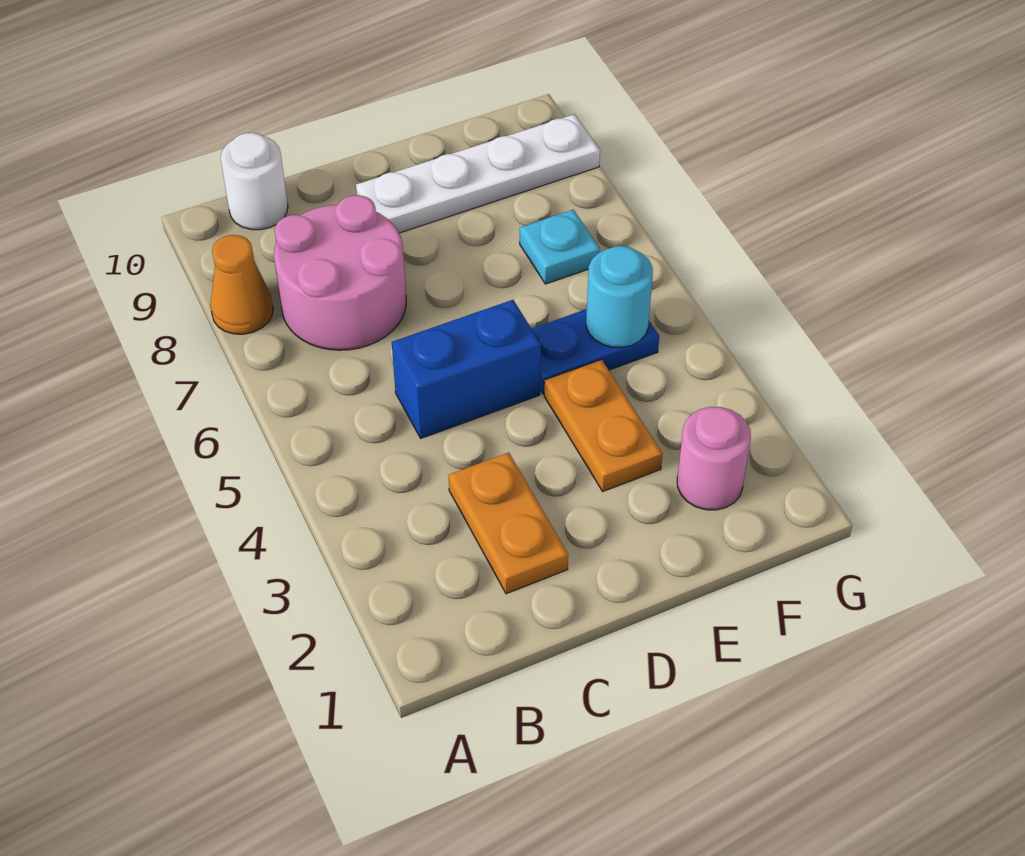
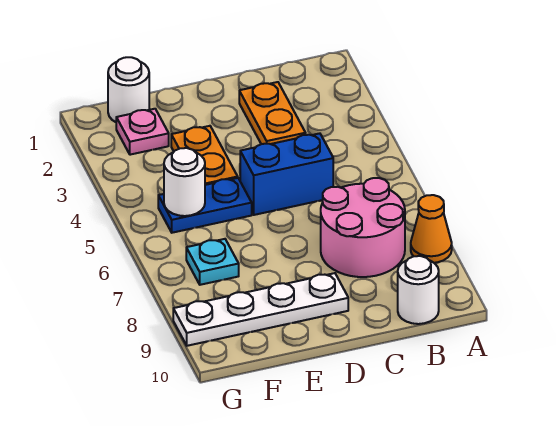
none -> white round brick F1 level 1
pink round brick F2 level 1 -> pink plate F2 level 1
cyan round brick F5 level 2 -> white round brick F5 level 2

